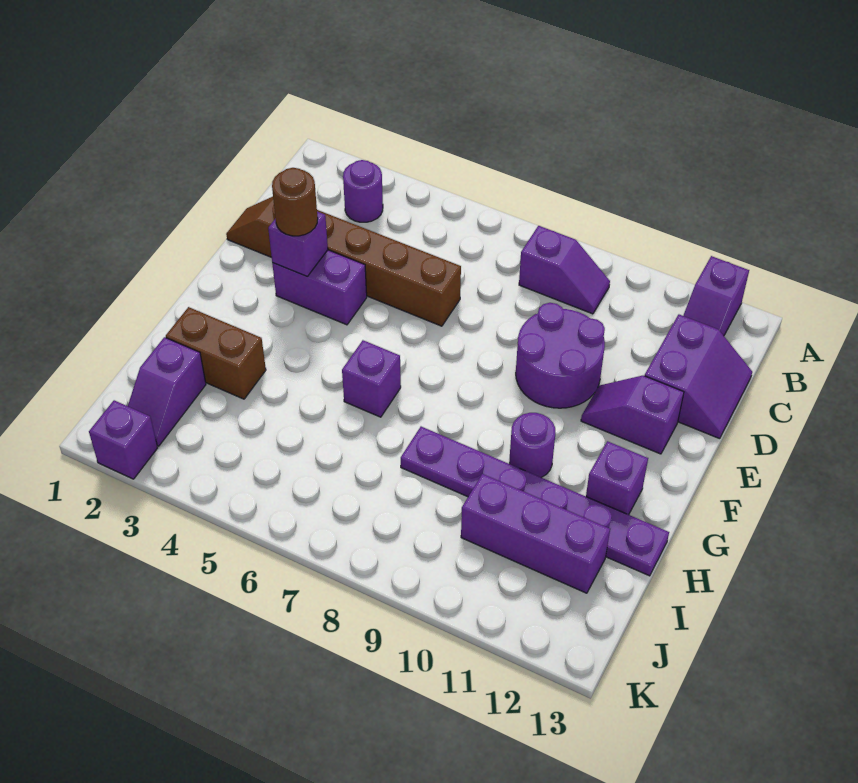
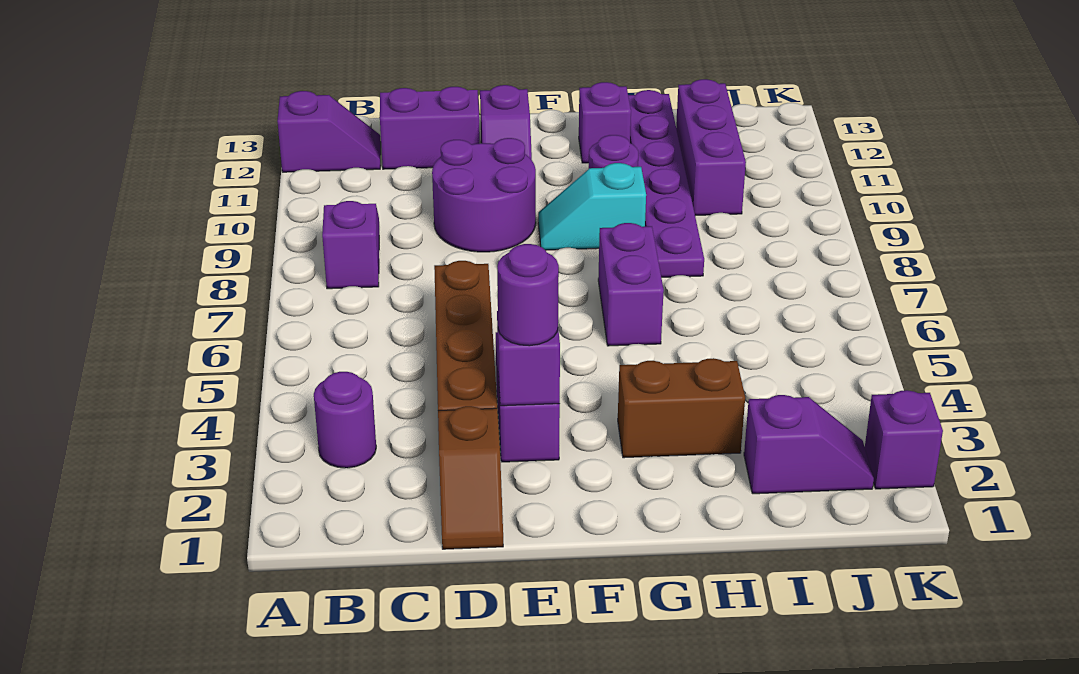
brown round brick E3 level 3 -> purple round brick E3 level 3
none -> cyan slope F9:G9 level 1 top G
purple brick G6 level 1 -> purple brick G6:G7 level 1
brown brick H2:H3 level 1 -> brown brick G3:H3 level 1

